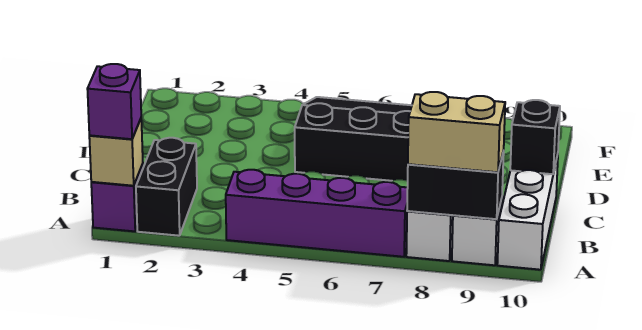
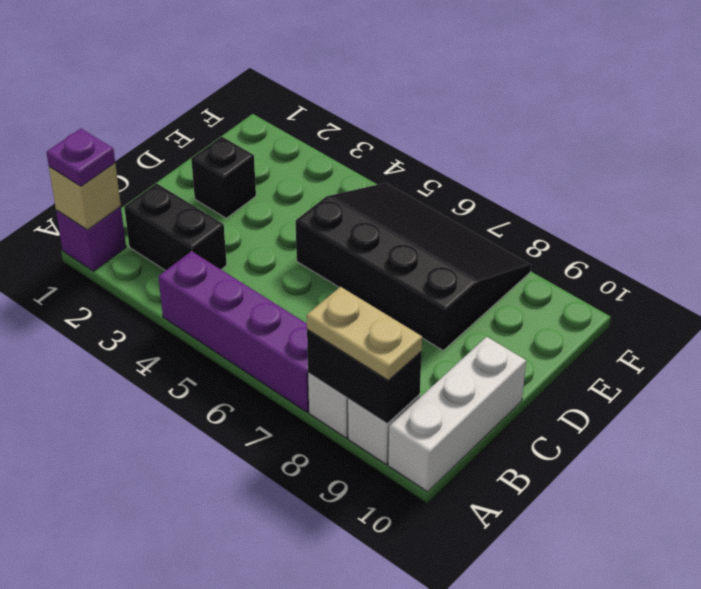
purple brick A1 level 3 -> purple plate A1 level 3
black brick A2:B2 level 1 -> black brick B2:B3 level 1
tan brick A8:A9 level 3 -> tan plate A8:A9 level 3
black brick C10 level 2 -> black brick D2 level 1

